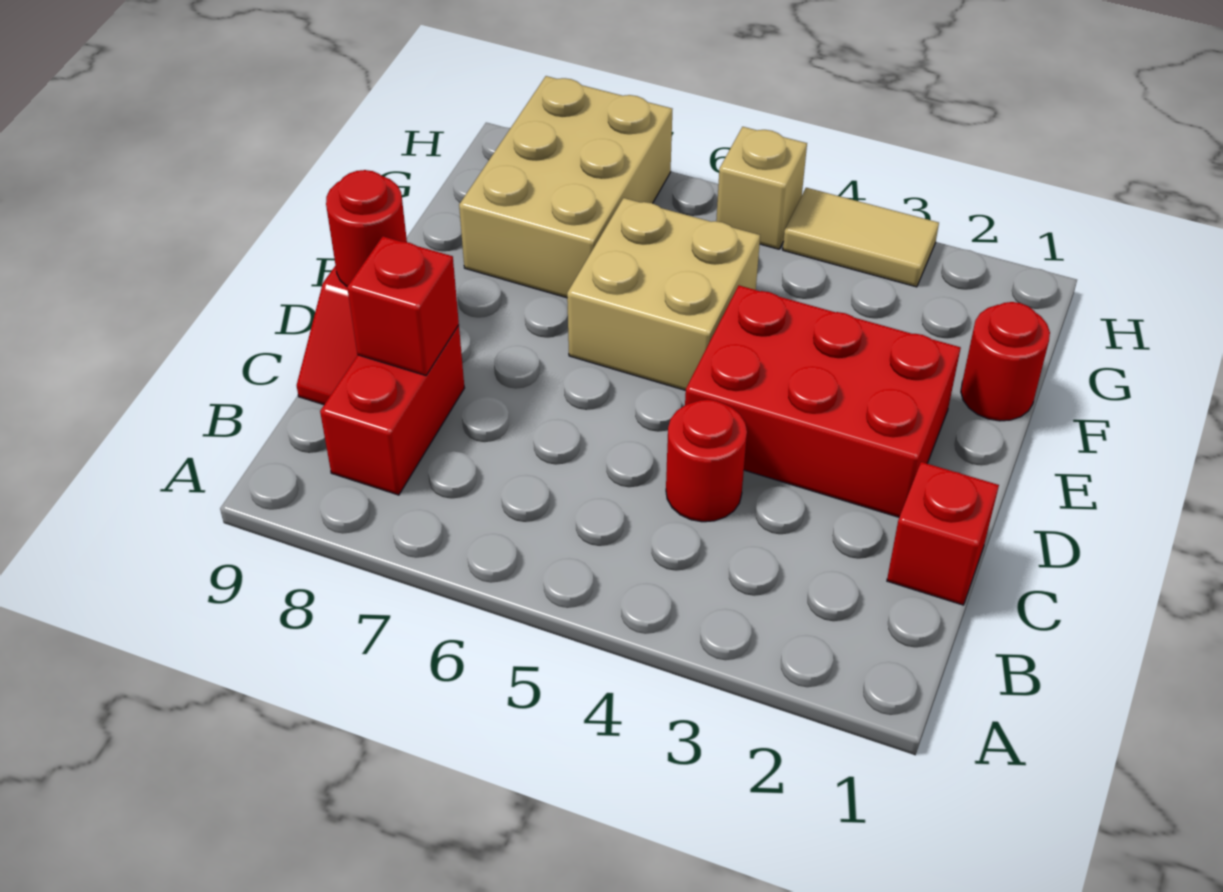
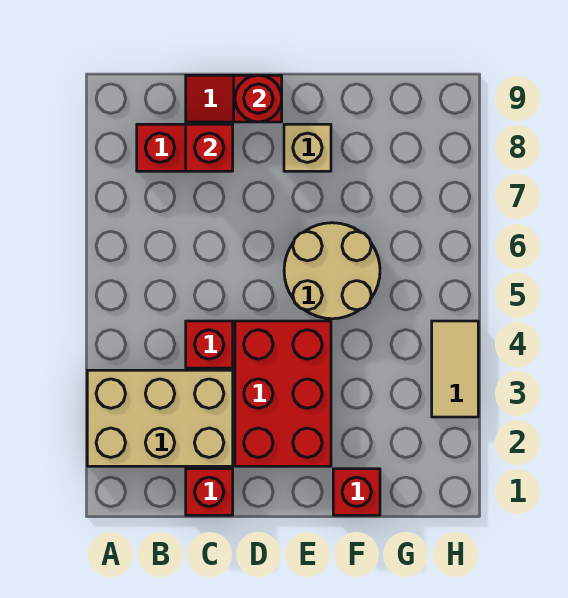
red round brick C4 level 1 -> red brick C4 level 1
tan brick E5:F6 level 1 -> tan round brick E5:F6 level 1
red round brick F1 level 1 -> red brick F1 level 1
tan brick F7:H8 level 1 -> tan brick A2:C3 level 1
tan brick H5 level 1 -> tan brick E8 level 1

